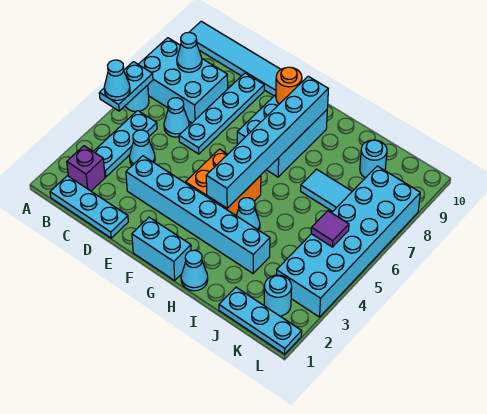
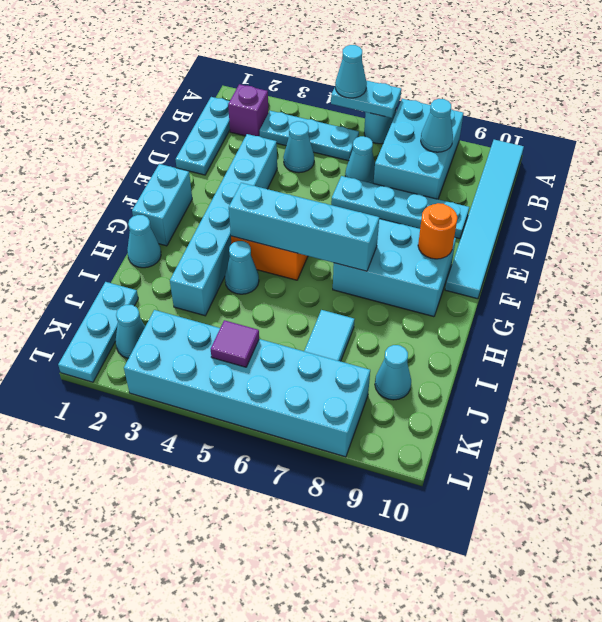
cyan brick G4:G9 level 2 -> cyan brick G4:G7 level 2
cyan round brick J9 level 1 -> cyan cone J9 level 1
cyan round brick K2 level 1 -> cyan cone K2 level 1

